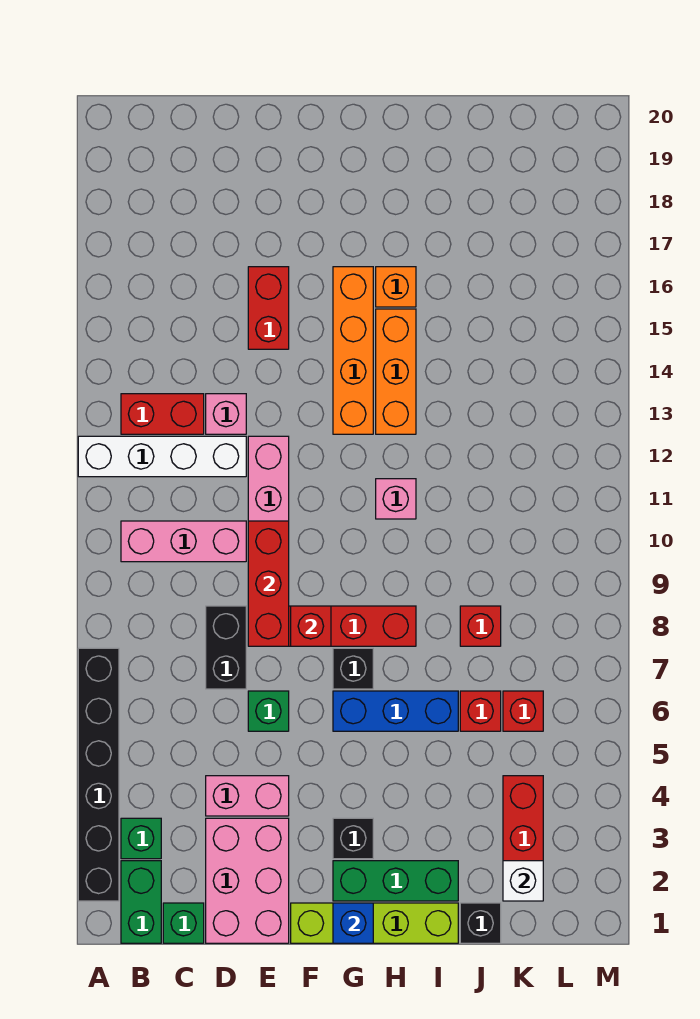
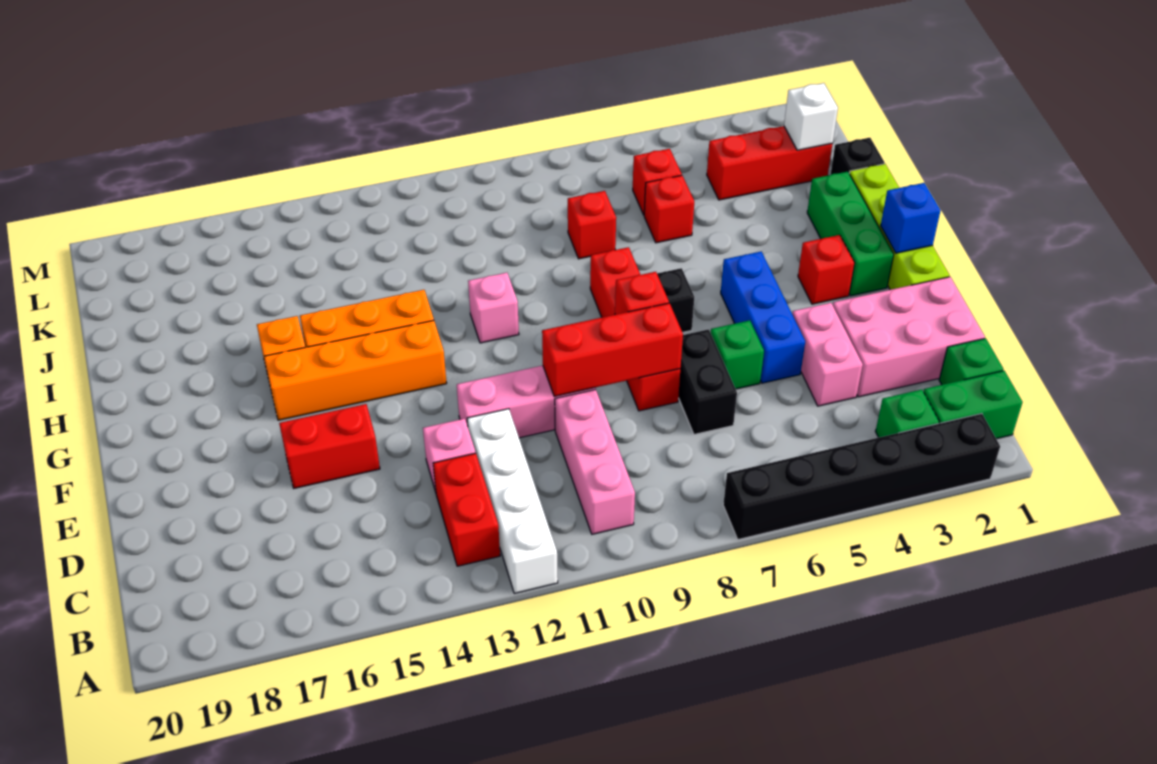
black brick D7:D8 level 1 -> black brick D7:E7 level 1
black brick G3 level 1 -> red brick G3 level 1
blue brick G6:I6 level 1 -> blue brick E5:G5 level 1

